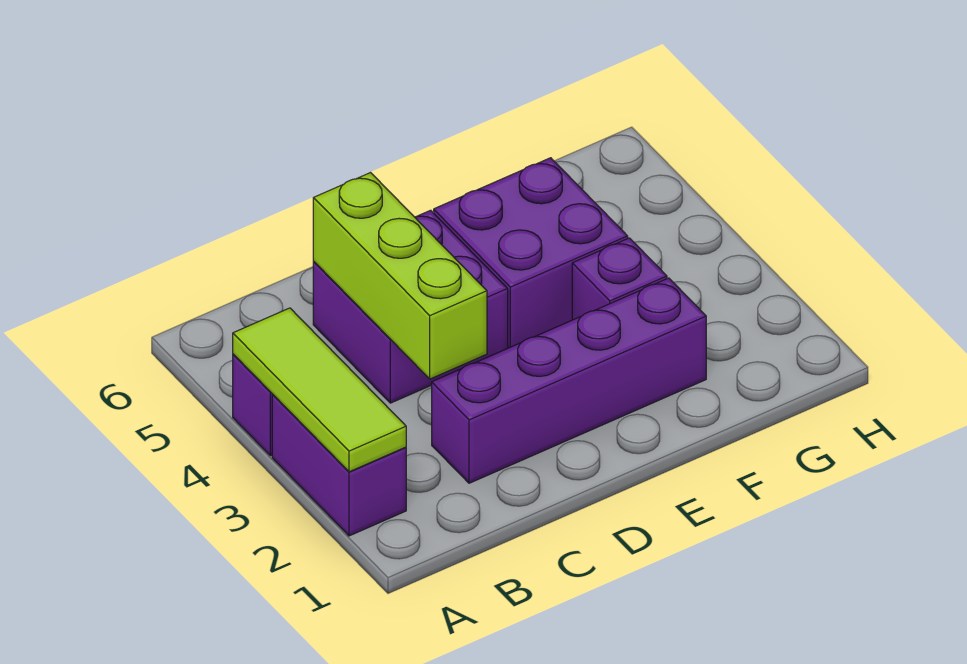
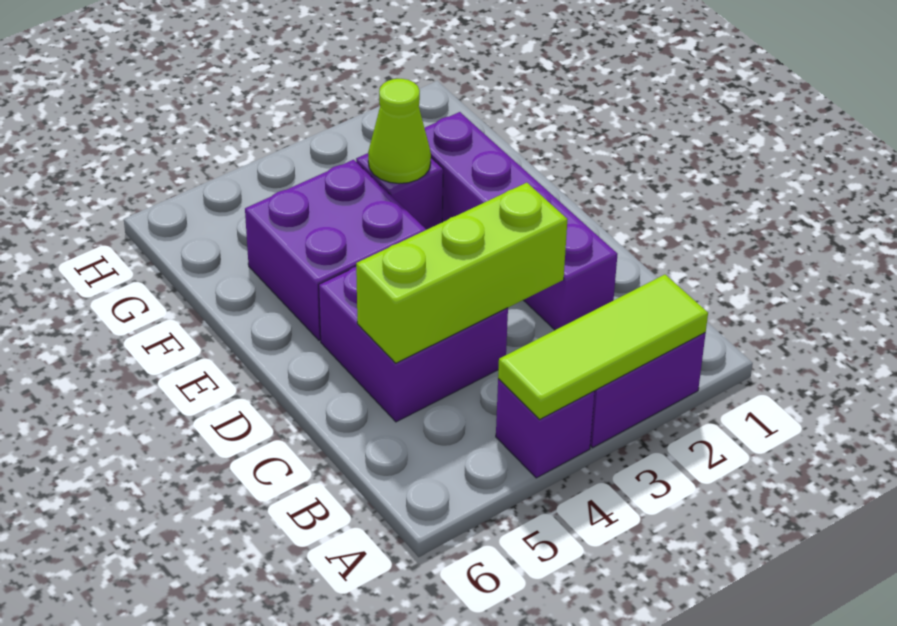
none -> lime cone F3 level 2

